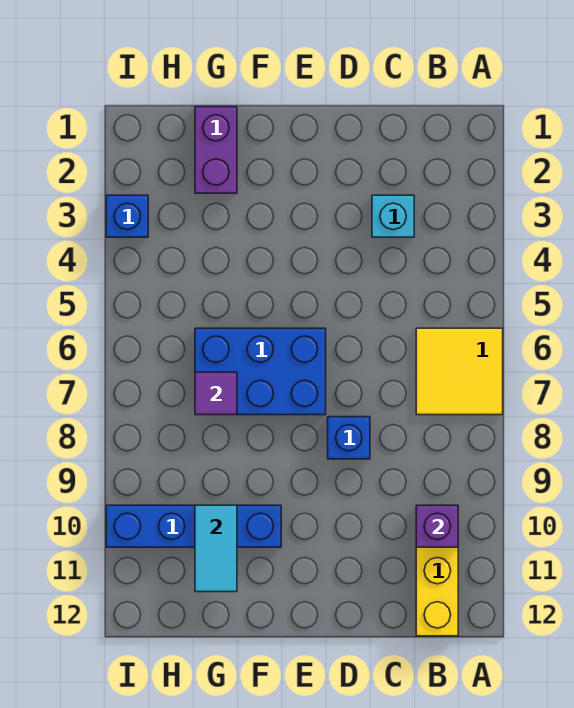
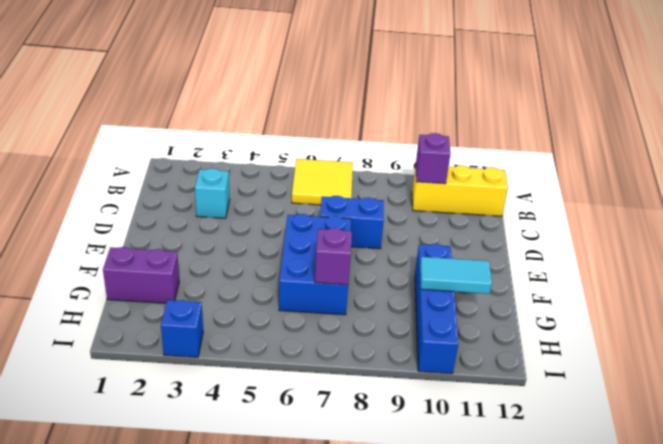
blue brick D8 level 1 -> blue brick D7:D8 level 1
purple tile G7 level 2 -> purple brick G7 level 2

